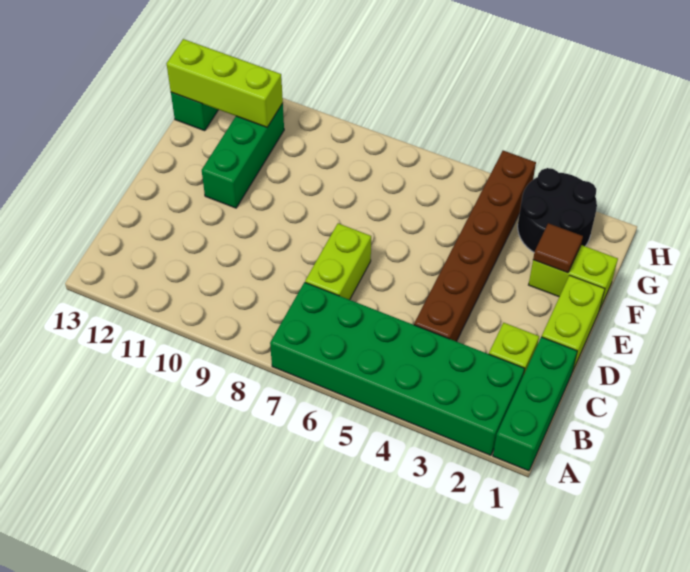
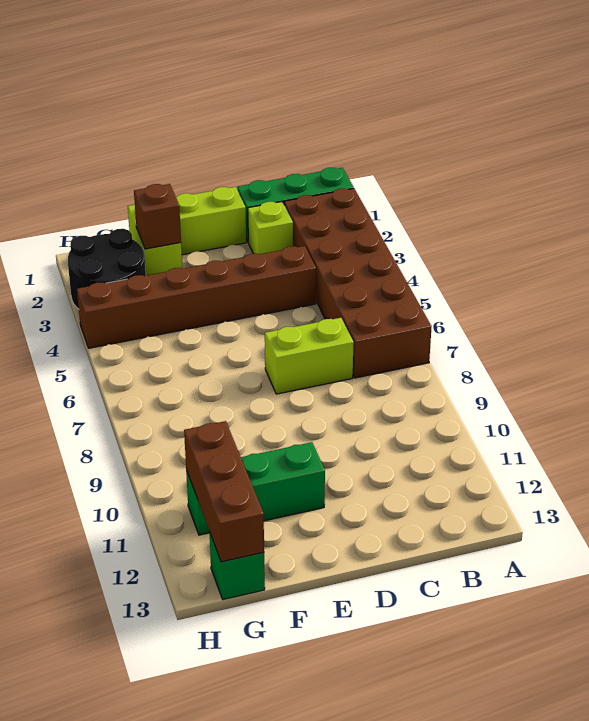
green brick A2:B7 level 1 -> brown brick A2:B7 level 1
brown tile F2 level 2 -> brown brick F2 level 2
lime brick G11:G13 level 2 -> brown brick G11:G13 level 2

